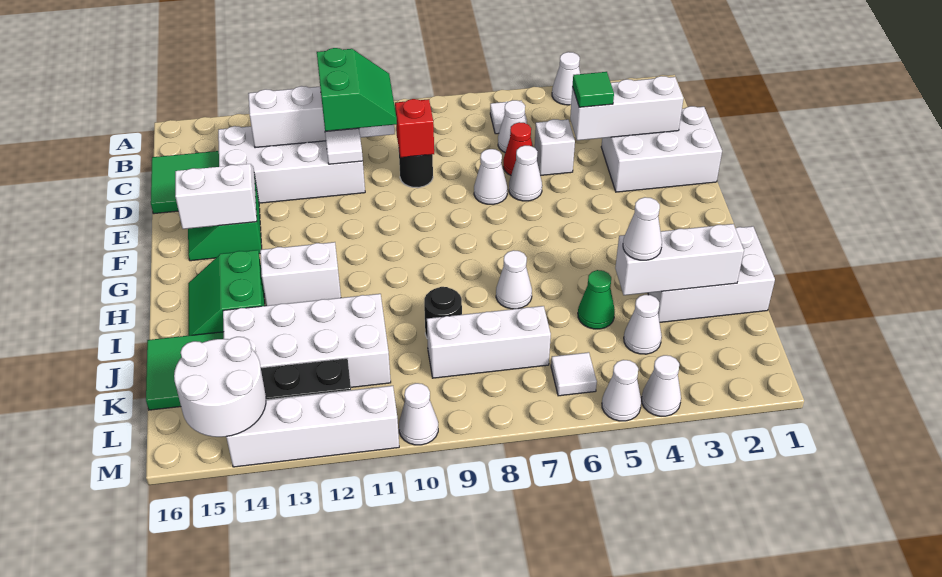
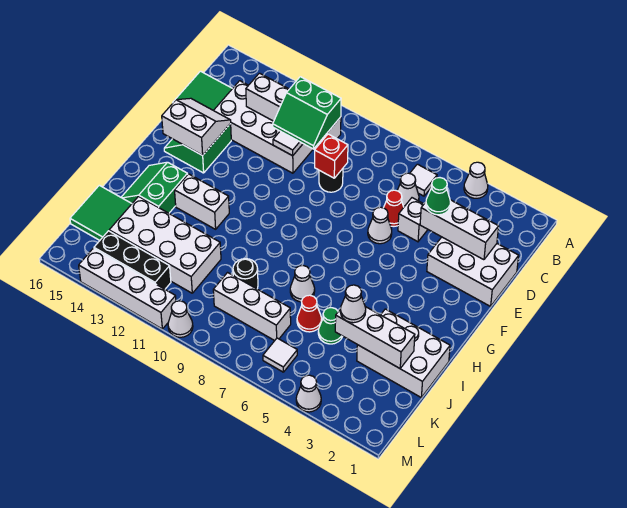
green slope C10:D11 level 3 top 11 -> green slope C10:D11 level 3 top C
green tile D4 level 3 -> green cone D4 level 3
white cone E7 level 1 -> none
none -> red cone J6 level 1
white cone K4 level 1 -> none
white round brick L14:M15 level 2 -> none
white cone M5 level 1 -> none

